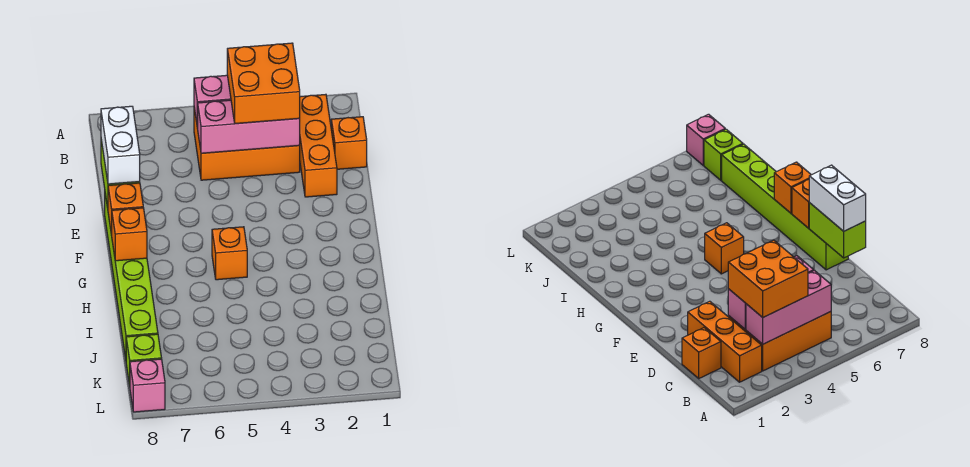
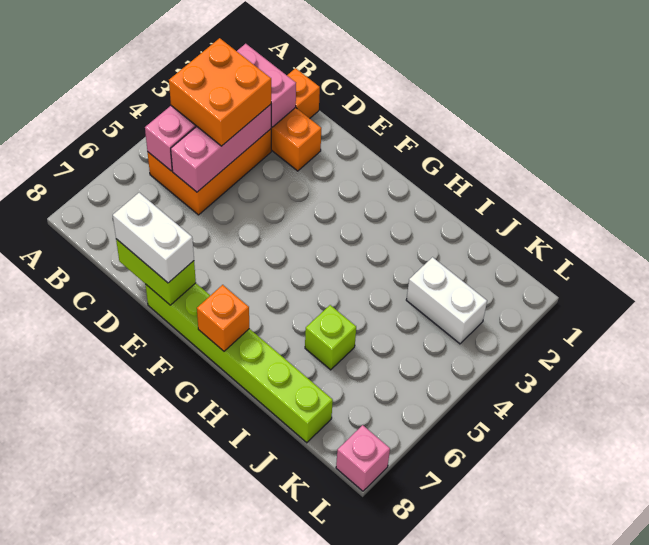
none -> pink brick B2:C2 level 2
orange brick F8 level 2 -> none
orange brick G5 level 1 -> none
none -> white brick J3:K3 level 1
lime brick K8 level 1 -> lime brick I6 level 1

